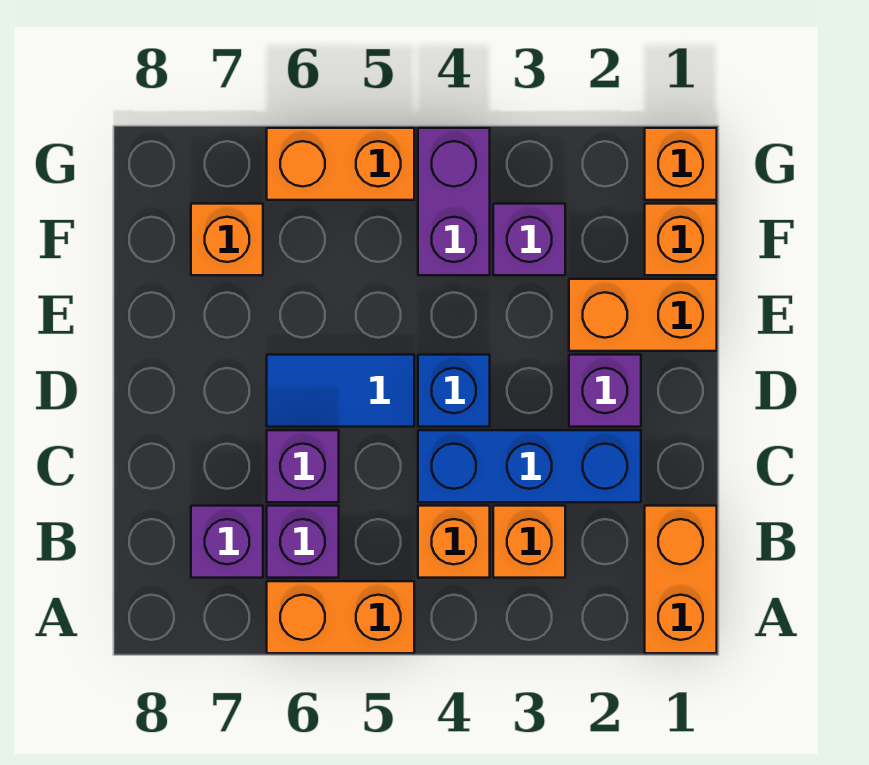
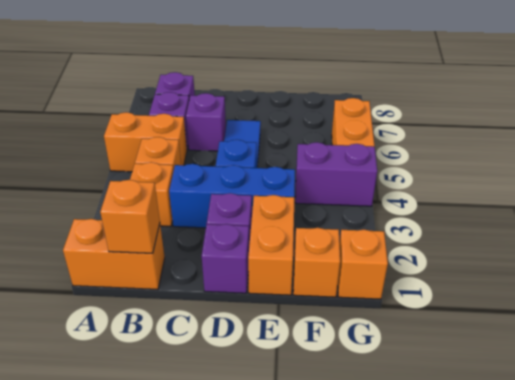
orange brick A5:A6 level 1 -> orange brick A5:B5 level 1
blue brick C2:C4 level 1 -> blue brick C3:E3 level 1
purple brick F3 level 1 -> purple brick D1 level 1
orange brick F7 level 1 -> orange brick B1 level 2

